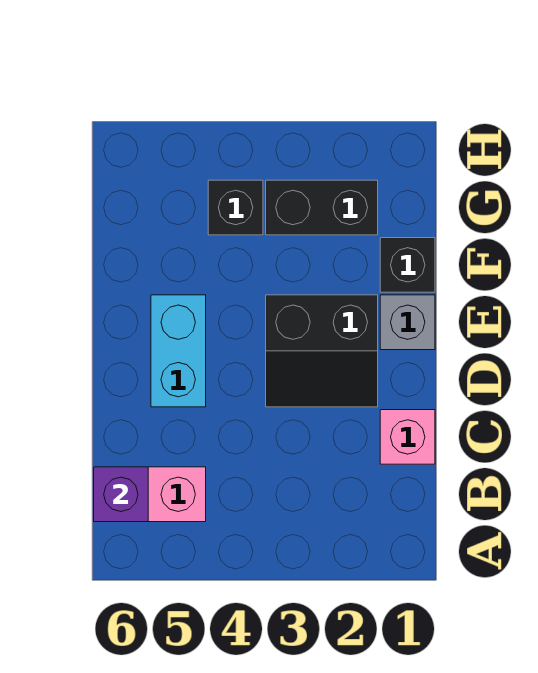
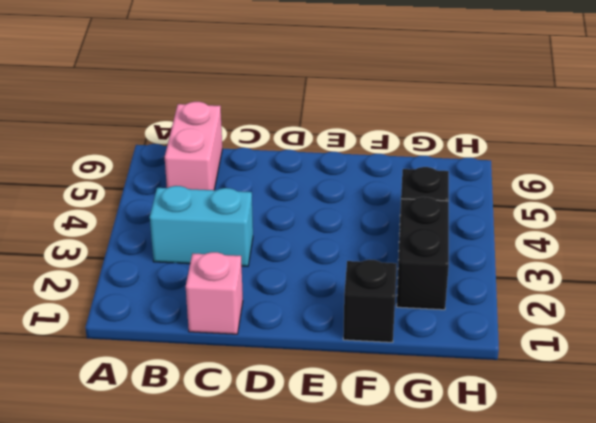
purple brick B6 level 2 -> none
black slope D2:E3 level 1 top E -> none
cyan brick D5:E5 level 1 -> cyan brick B3:C3 level 1
grey brick E1 level 1 -> none

